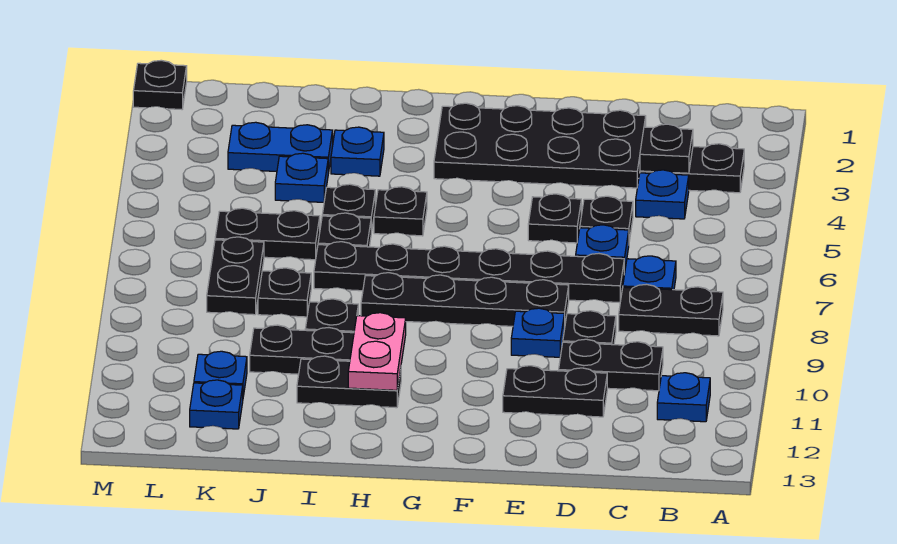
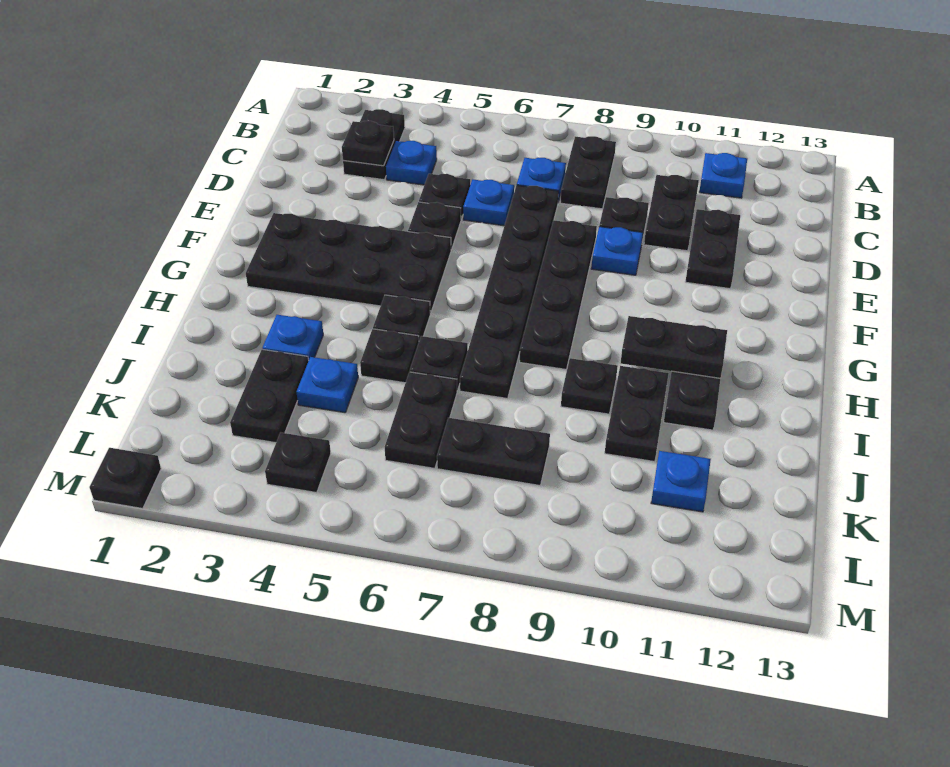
black plate D2:G3 level 1 -> black plate F2:G5 level 1
pink plate H10:H11 level 2 -> black plate H10:H11 level 2
blue plate J3:K3 level 1 -> black plate J3:K3 level 1
black plate J8 level 1 -> black plate L4 level 1
blue plate K12 level 1 -> none

